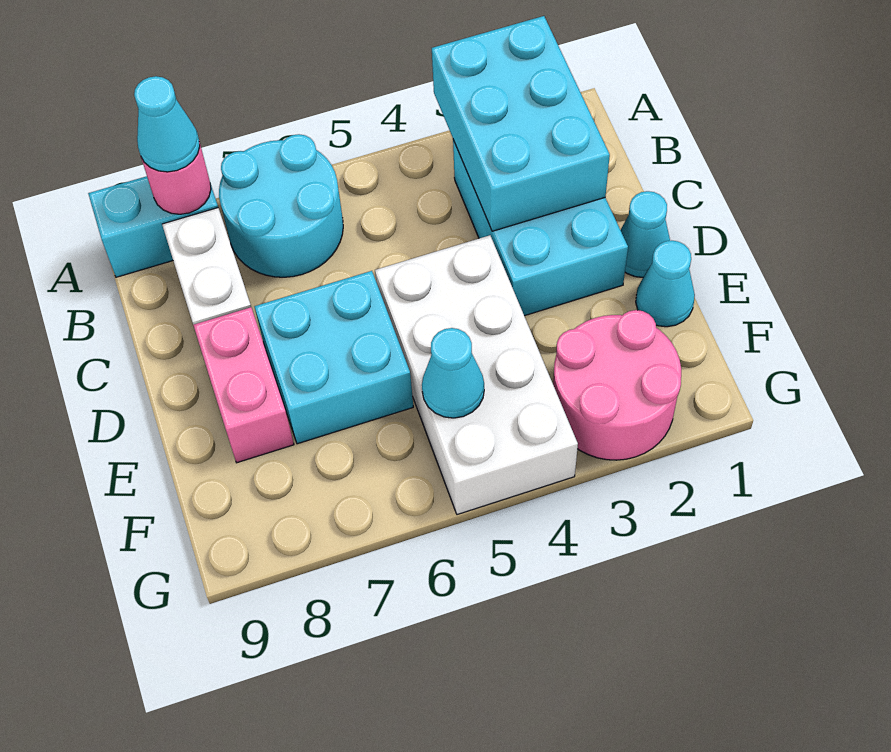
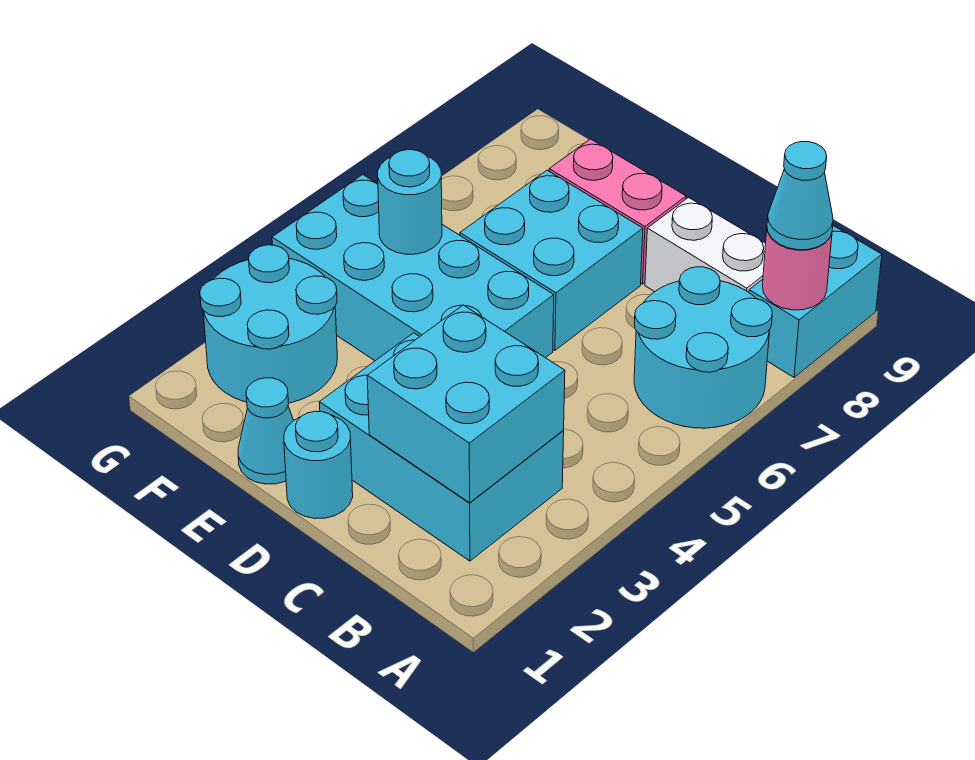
cyan brick A2:C3 level 2 -> cyan brick B2:C3 level 2
cyan cone D1 level 1 -> cyan round brick D1 level 1
white brick D4:G5 level 1 -> cyan brick D4:G5 level 1
pink round brick F2:G3 level 1 -> cyan round brick F2:G3 level 1
cyan cone F5 level 2 -> cyan round brick F5 level 2

